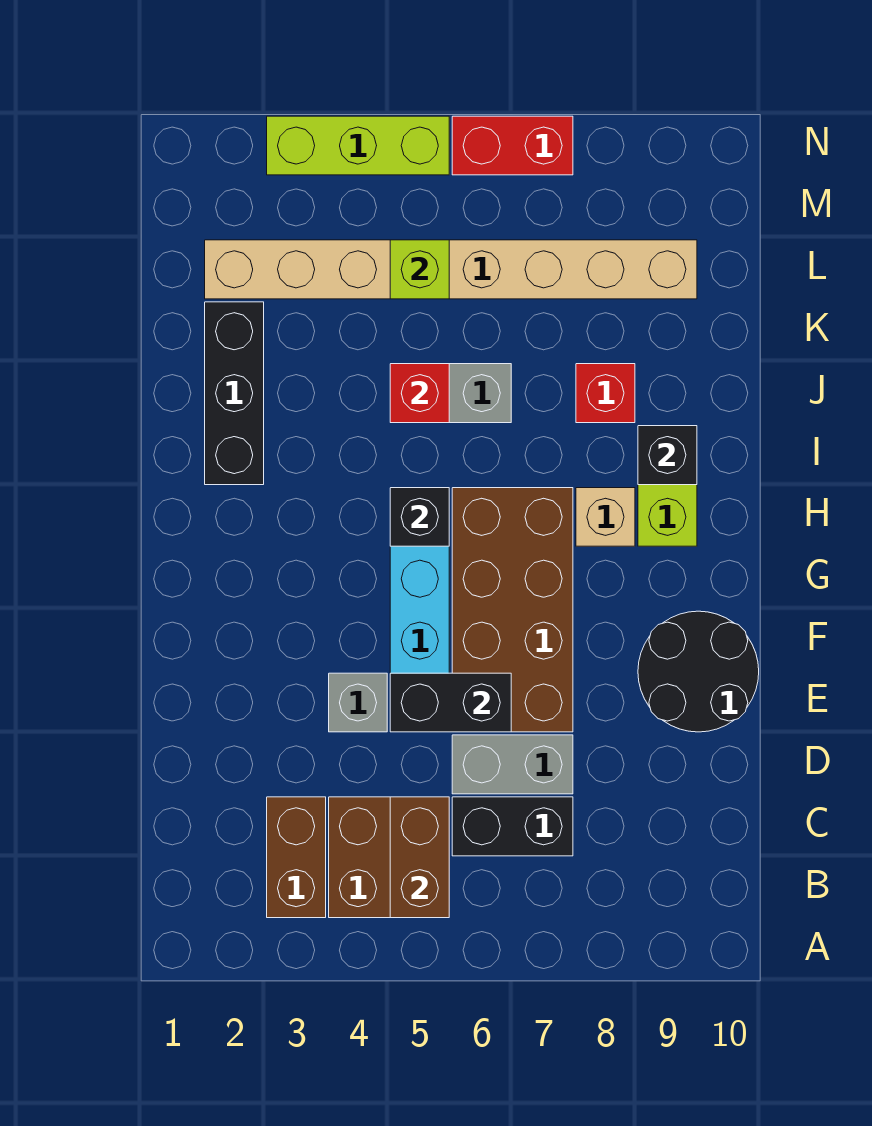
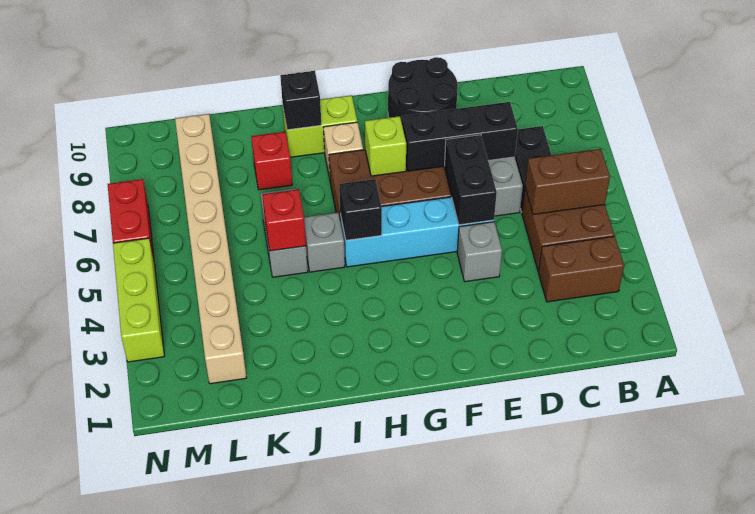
black brick I2:K2 level 1 -> black brick D7:F7 level 2
none -> grey brick I5 level 1
lime brick L5 level 2 -> lime brick G7 level 2

